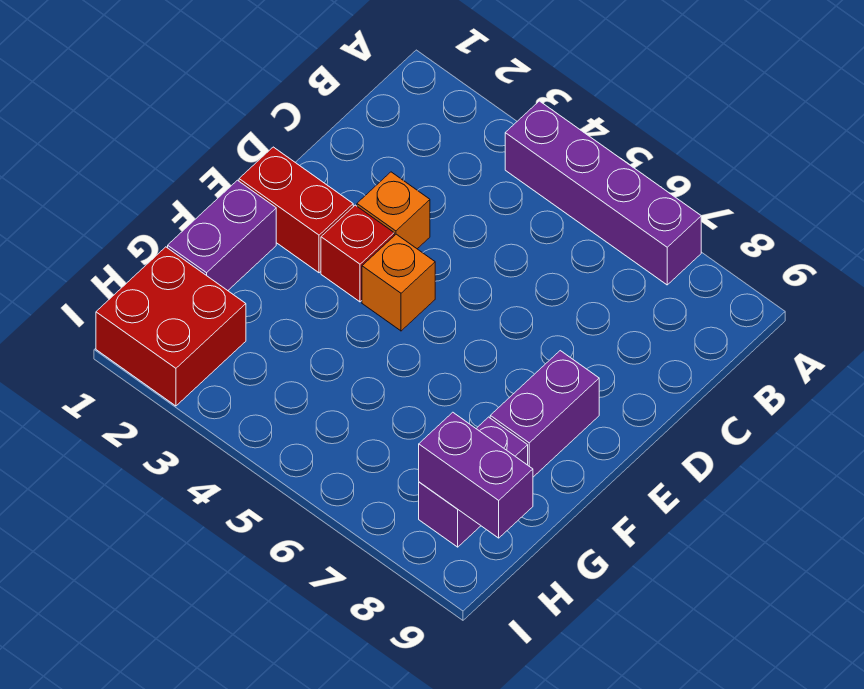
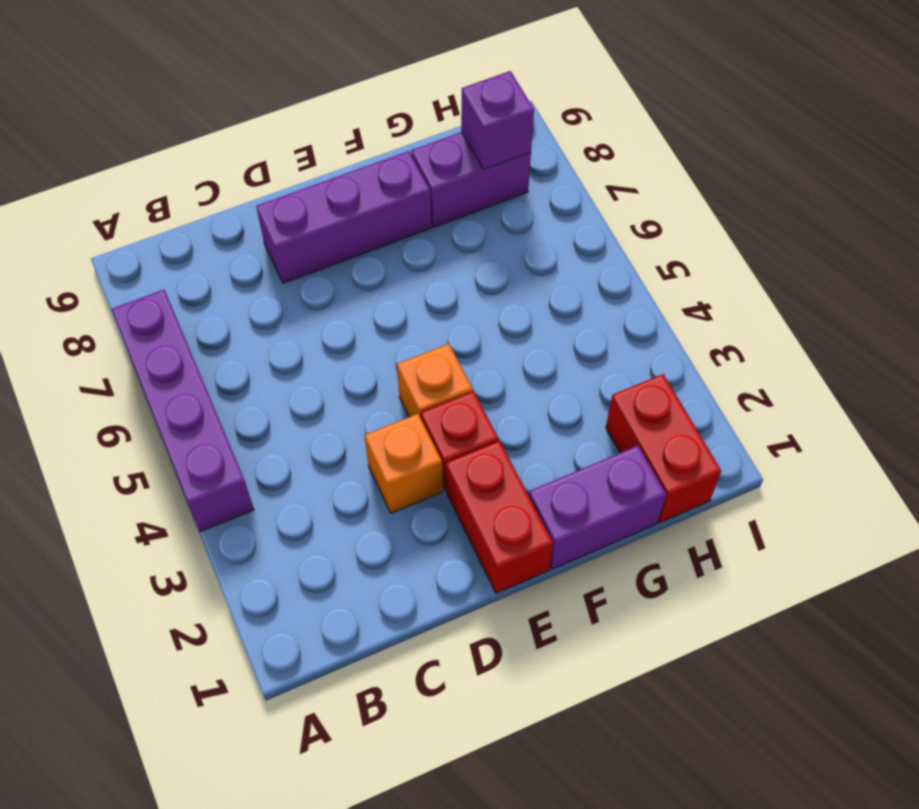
purple brick E8:F8 level 1 -> purple brick D8:F8 level 1
red brick H1:I2 level 1 -> red brick H1:H2 level 1
purple brick H8:H9 level 2 -> purple brick H8 level 2

